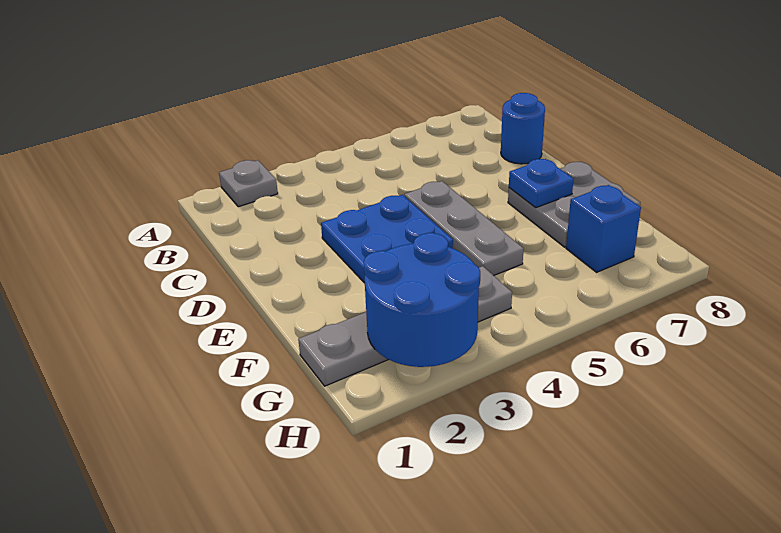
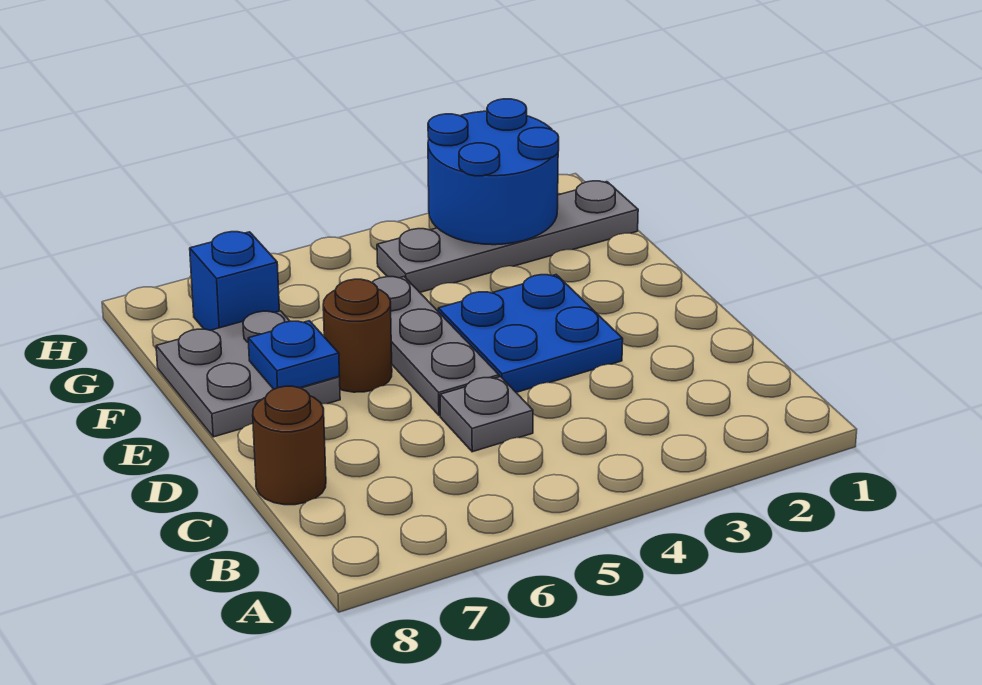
grey plate A2 level 1 -> grey plate C5 level 1
blue round brick C8 level 1 -> brown round brick C8 level 1
none -> brown round brick E6 level 1

